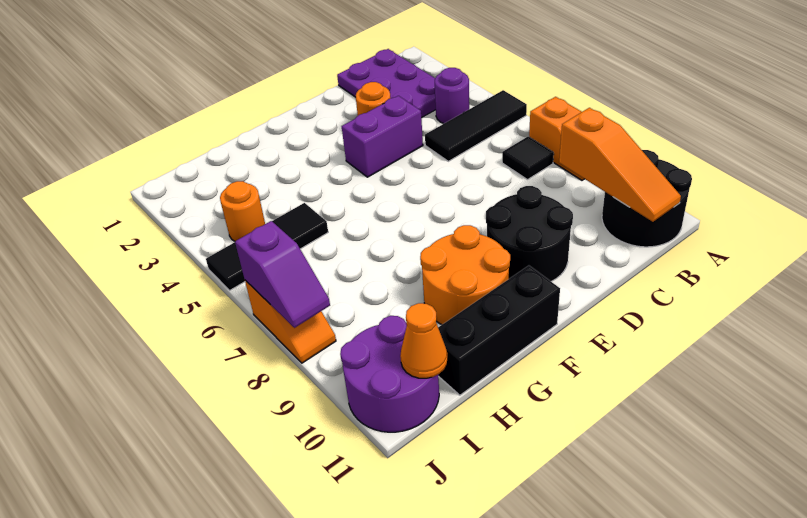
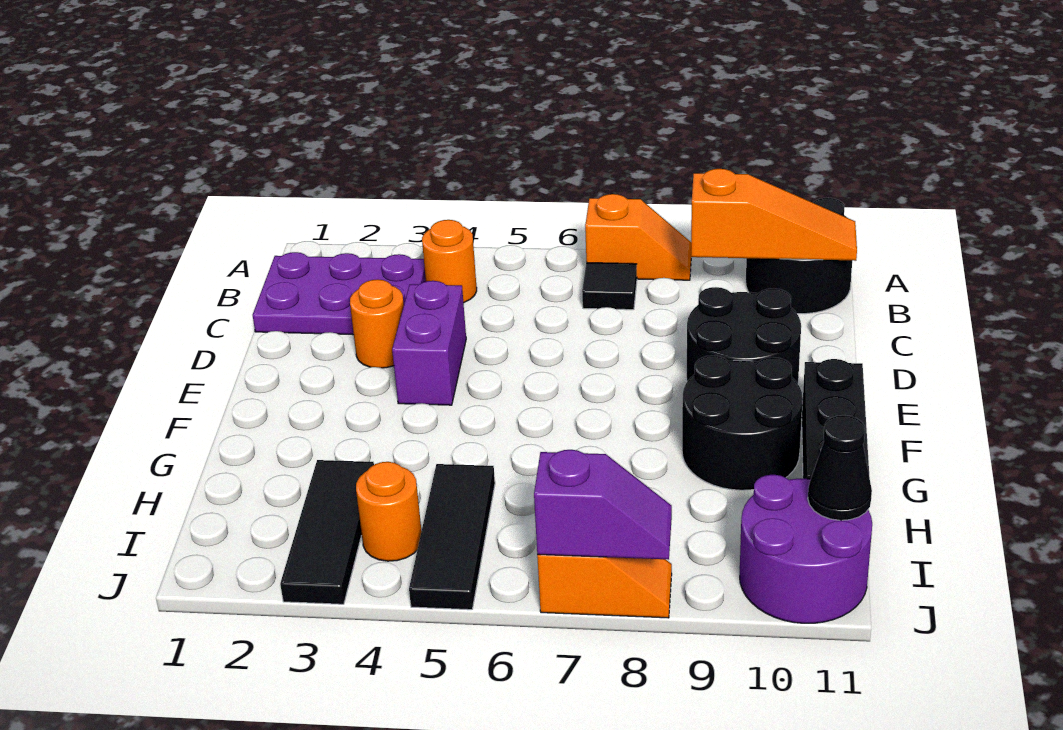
black tile A5:C5 level 1 -> black tile H3:J3 level 1
purple round brick B4 level 1 -> orange round brick B4 level 1
orange round brick F9:G10 level 1 -> black round brick F9:G10 level 1
orange cone I11 level 2 -> black cone I11 level 2

